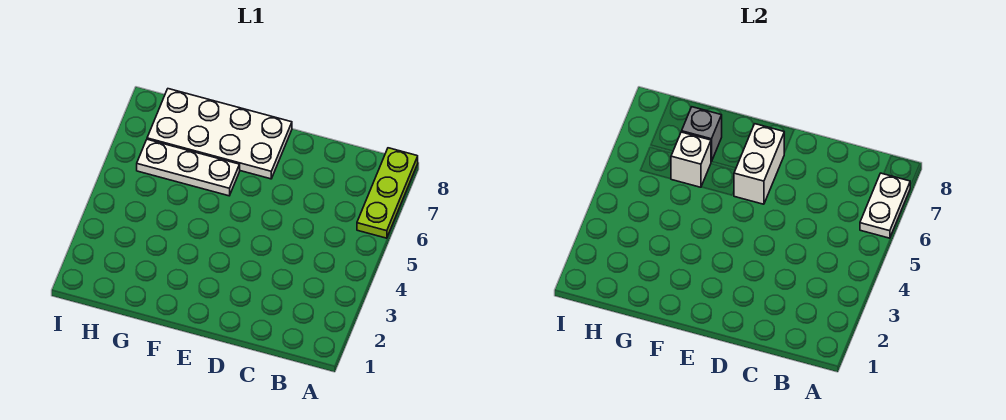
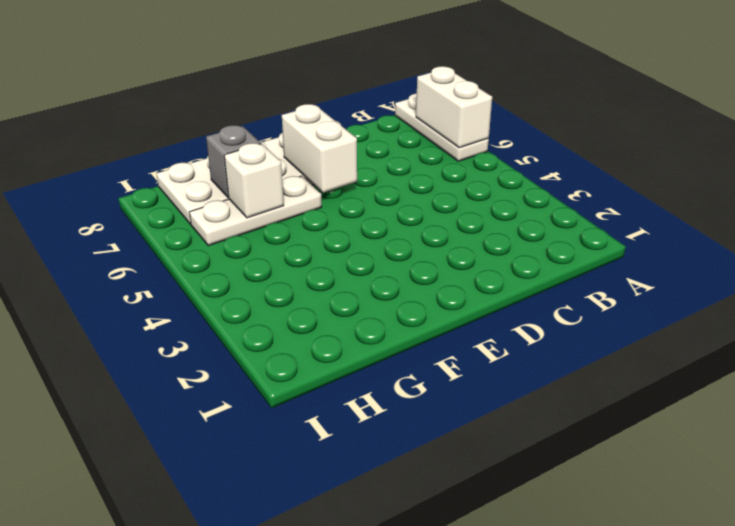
lime plate A6:A8 level 1 -> white plate A6:A8 level 1
white plate A6:A7 level 2 -> white brick A6:A7 level 2

